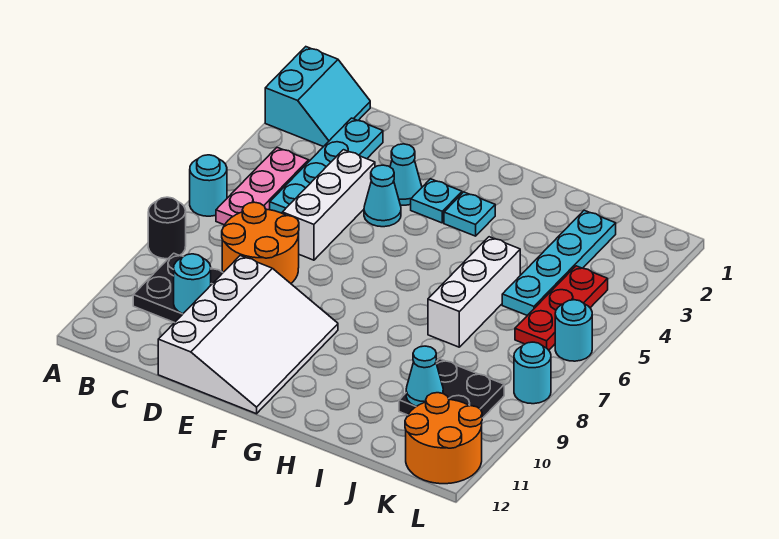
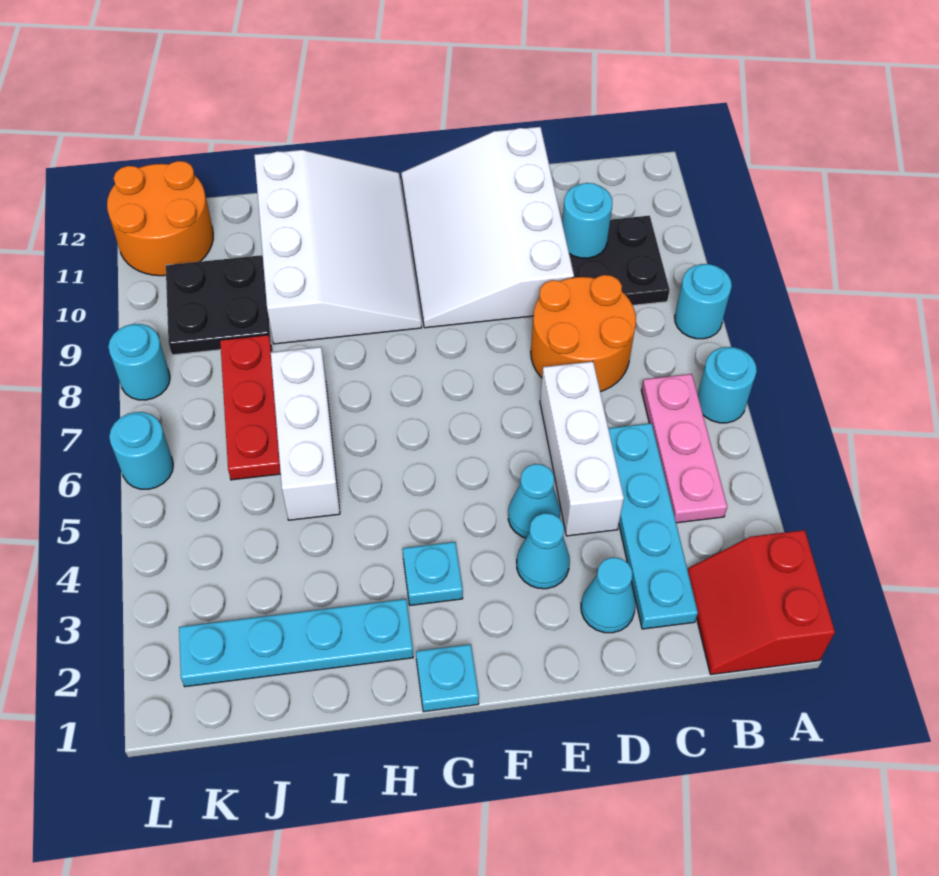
cyan slope A1:B2 level 1 top A -> red slope A1:B2 level 1 top A
black round brick A8 level 1 -> cyan round brick A8 level 1
cyan plate F3 level 1 -> cyan plate G1 level 1
none -> white slope G9:I12 level 1 top I
cyan plate J2:J5 level 1 -> cyan plate H2:K2 level 1
cyan cone J10 level 2 -> cyan cone D2 level 1
red plate K4:K6 level 1 -> red plate J6:J8 level 1

